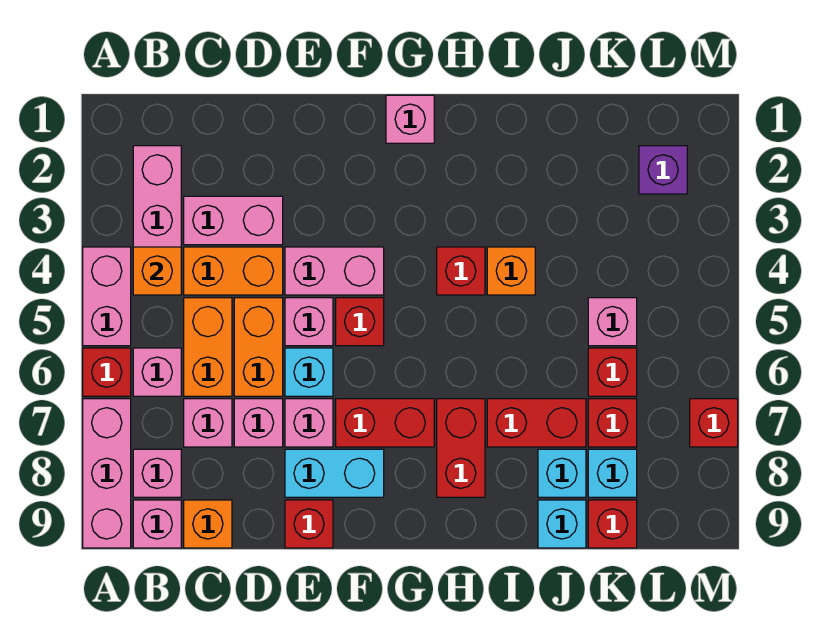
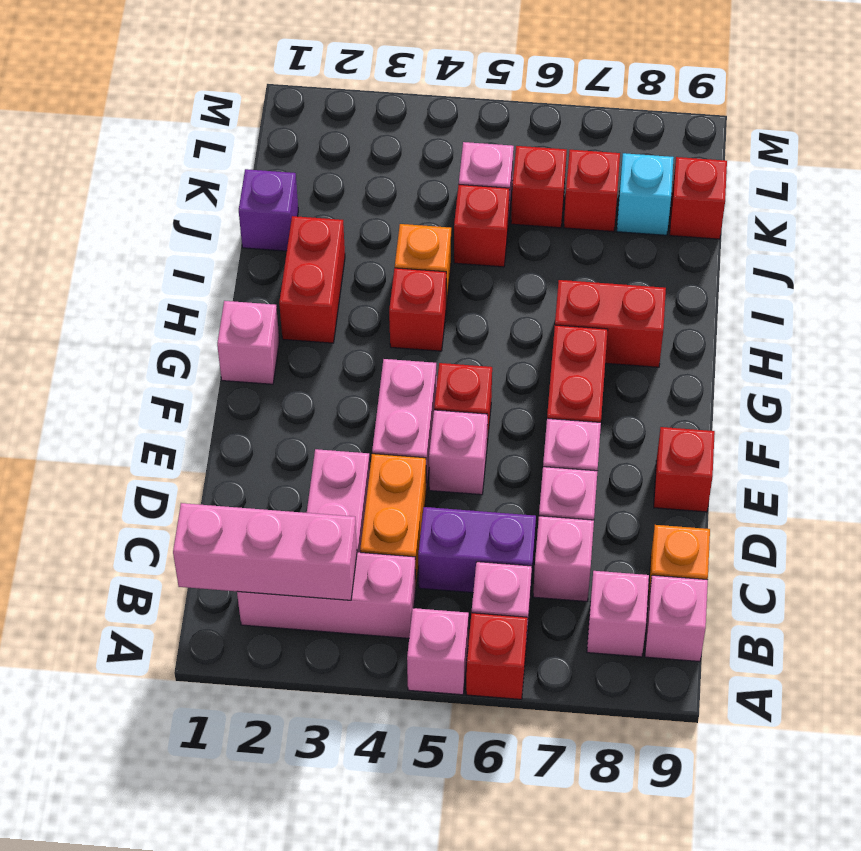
pink brick A4:A5 level 1 -> pink brick A5 level 1
pink brick A7:A9 level 1 -> pink brick B1:B3 level 2
orange brick B4 level 2 -> none
orange brick C5:C6 level 1 -> purple brick C5:C6 level 1
orange brick D5:D6 level 1 -> none
cyan brick E6 level 1 -> none
cyan brick E8:F8 level 1 -> none
red brick I7:J7 level 1 -> red brick H2:I2 level 1
cyan brick J8 level 1 -> none
cyan brick J9 level 1 -> none
purple brick L2 level 1 -> purple brick J1 level 1
red brick M7 level 1 -> red brick J5 level 1

